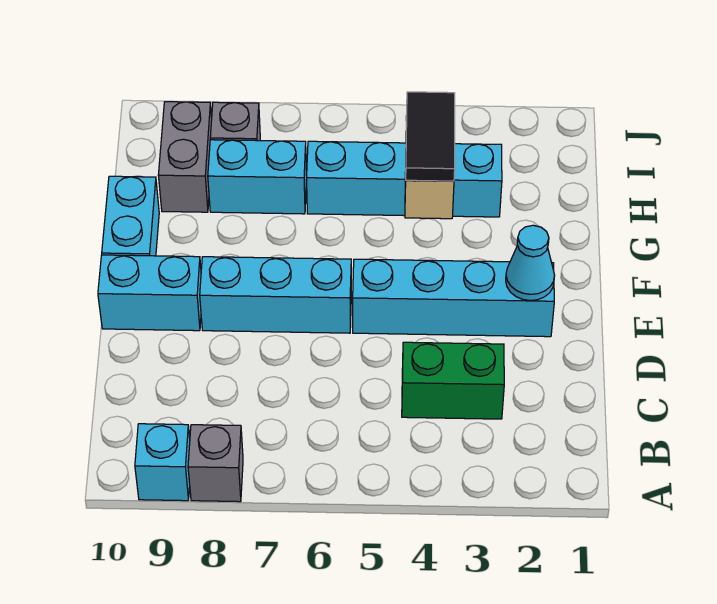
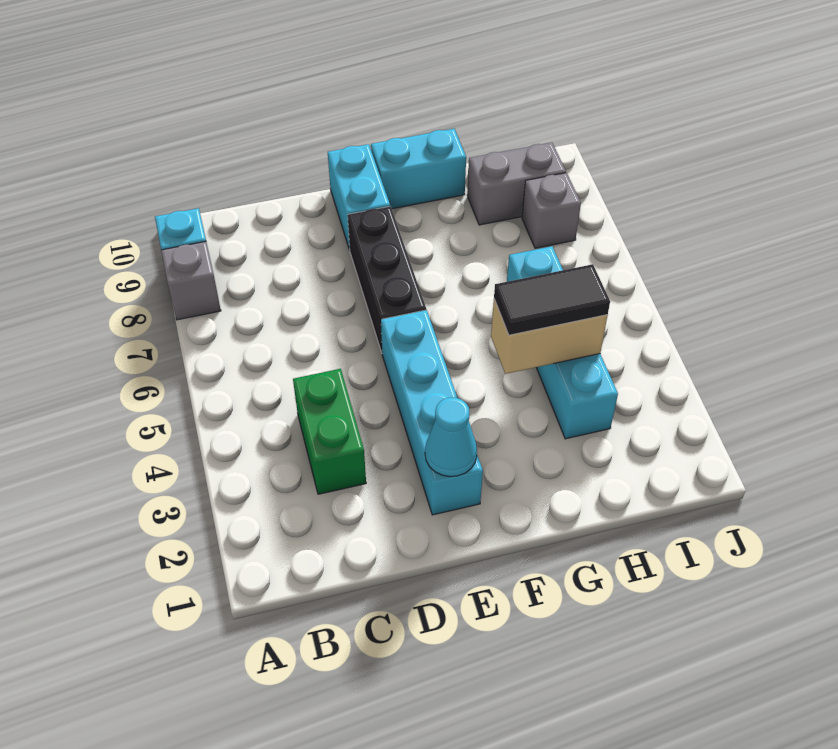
cyan brick E6:E8 level 1 -> black brick E6:E8 level 1
cyan brick H7:H8 level 1 -> none

